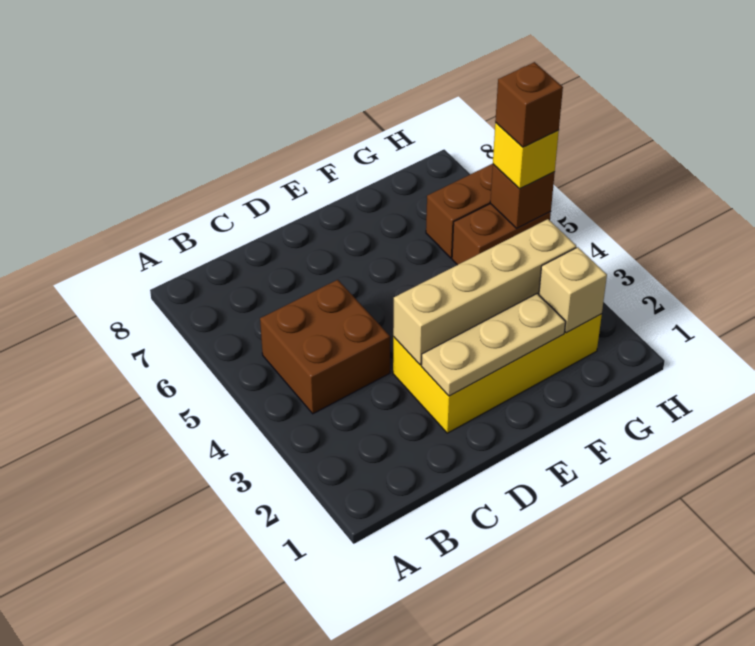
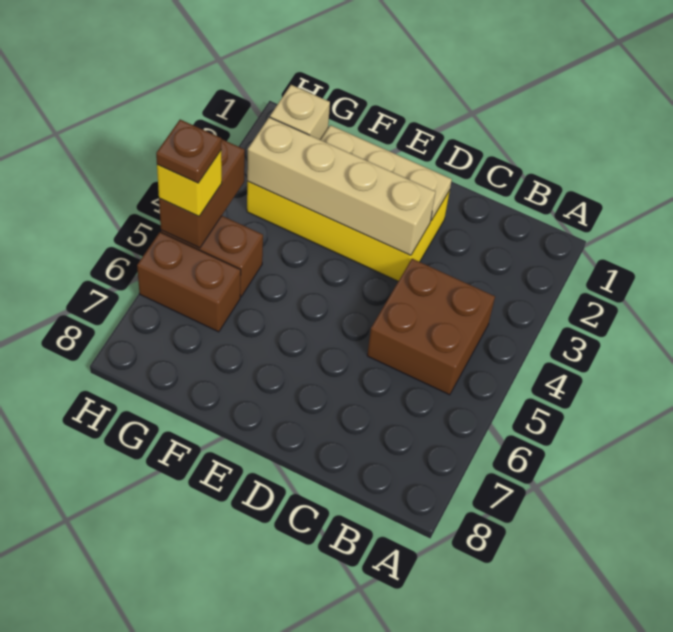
brown brick H5 level 2 -> brown brick H4:H5 level 2
brown brick H5 level 4 -> brown plate H5 level 4

